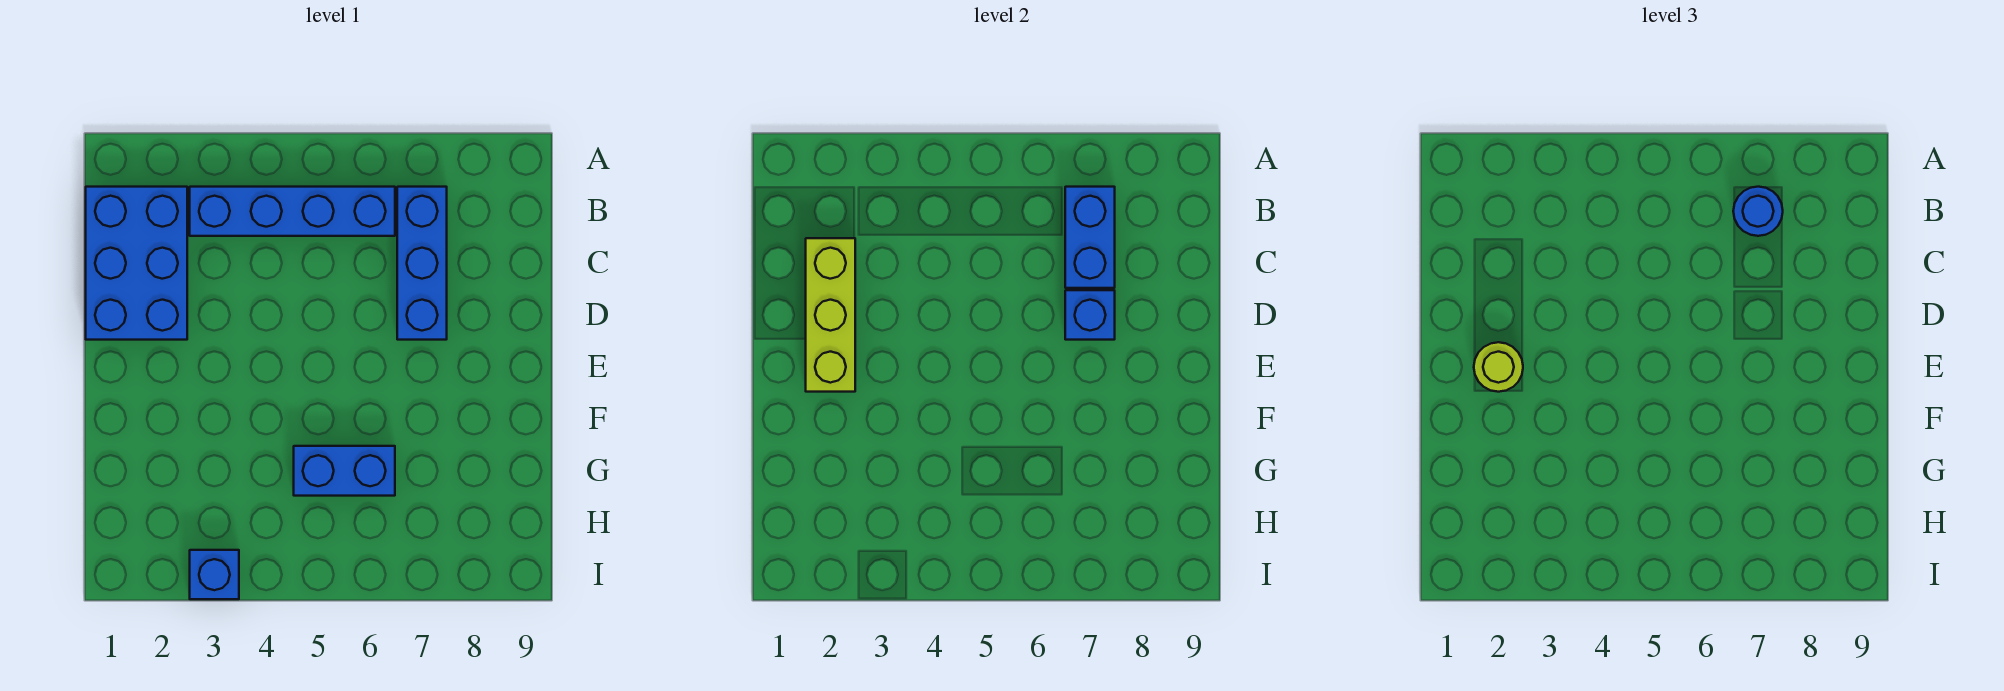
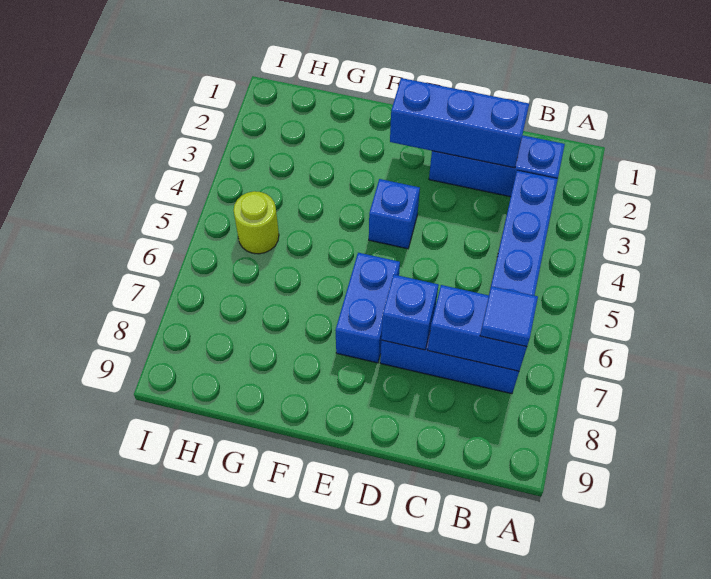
blue brick B1:D2 level 1 -> blue brick B2:D2 level 1
blue round brick B7 level 3 -> blue tile B7 level 3
lime brick C2:E2 level 2 -> blue brick C2:E2 level 2
lime round brick E2 level 3 -> lime round brick H5 level 1
blue brick G5:G6 level 1 -> blue brick E6:E7 level 1
blue brick I3 level 1 -> blue brick E4 level 1

